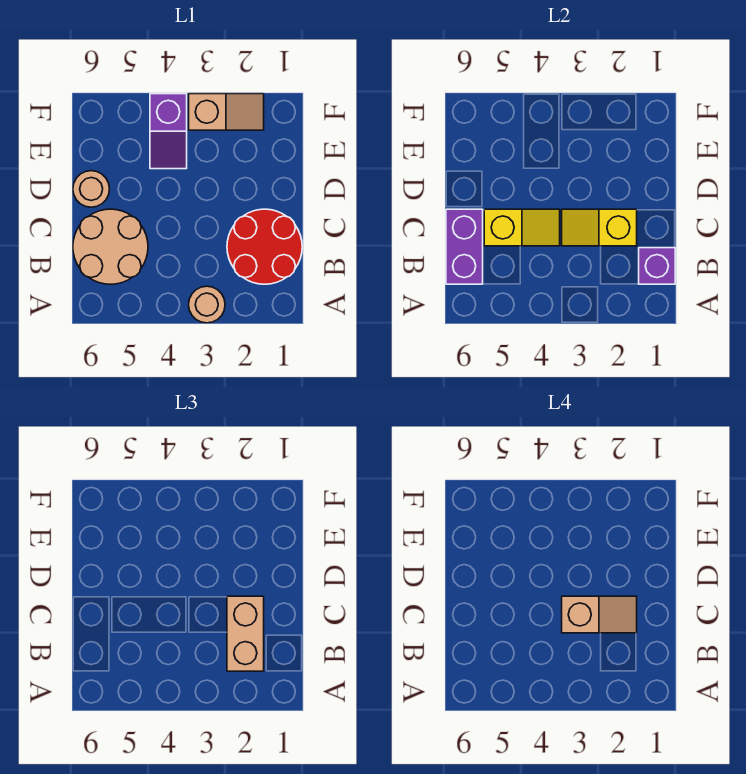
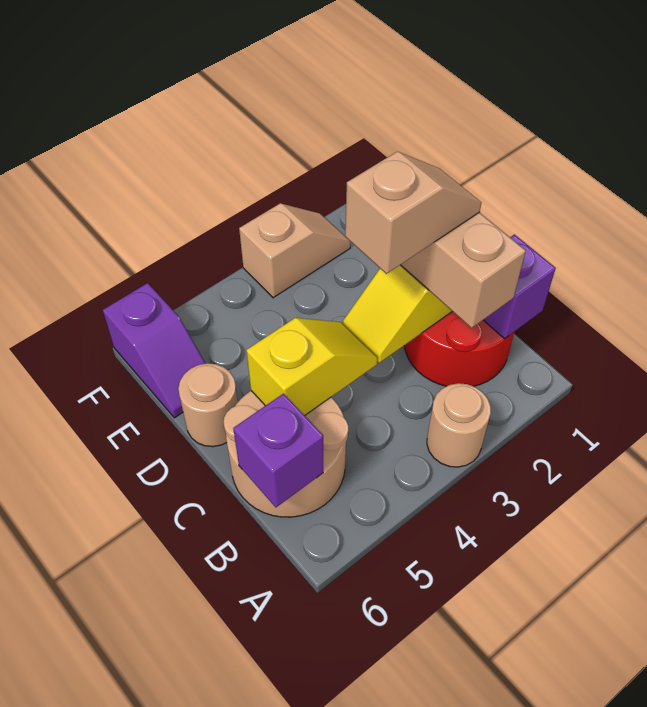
purple brick B6:C6 level 2 -> purple brick B6 level 2
purple slope E4:F4 level 1 top F -> purple slope E6:F6 level 1 top F

